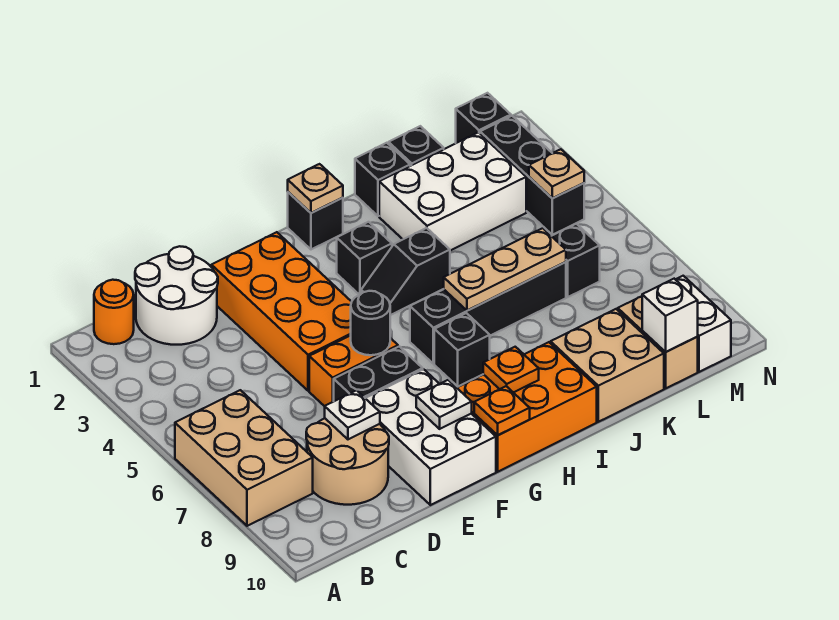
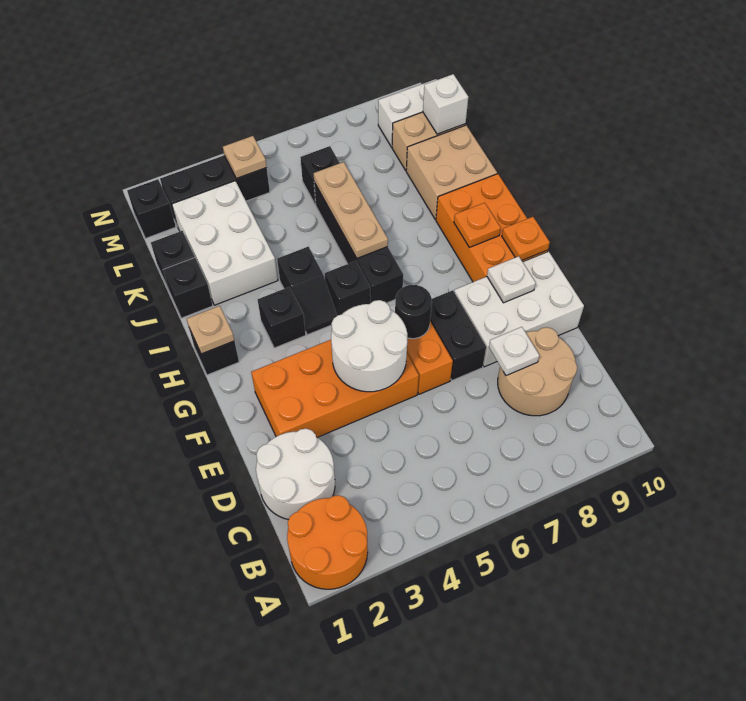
tan brick A6:B8 level 1 -> none
orange round brick B1 level 1 -> orange round brick A1:B2 level 1
none -> white round brick E4:F5 level 2
black brick H7 level 1 -> black brick H5 level 1

